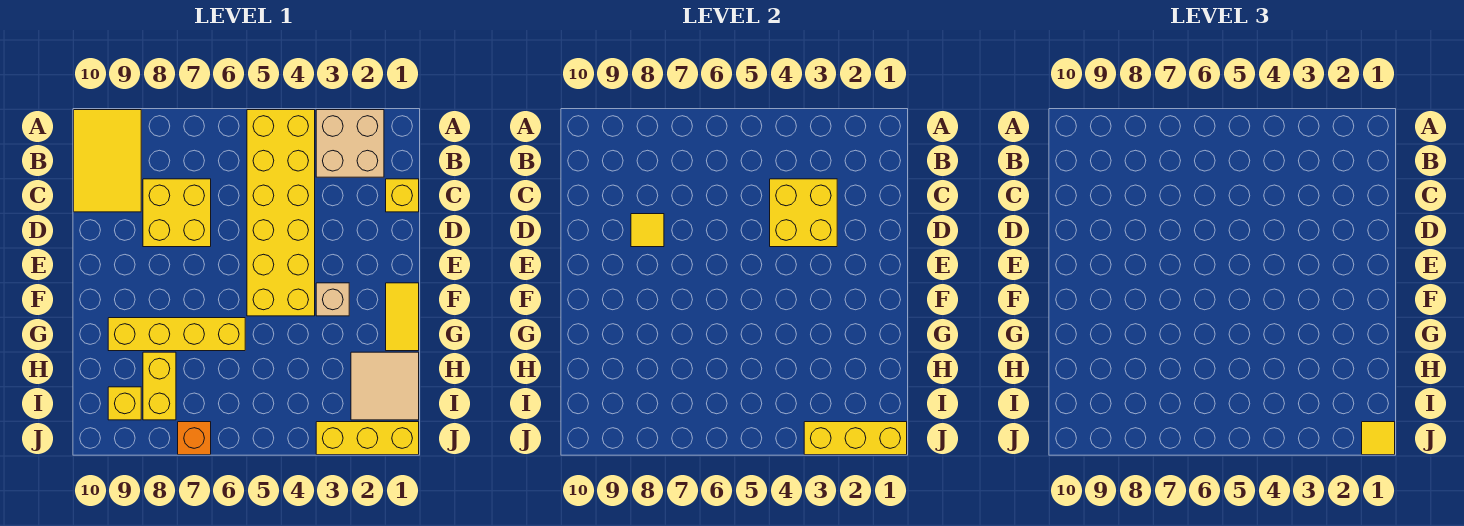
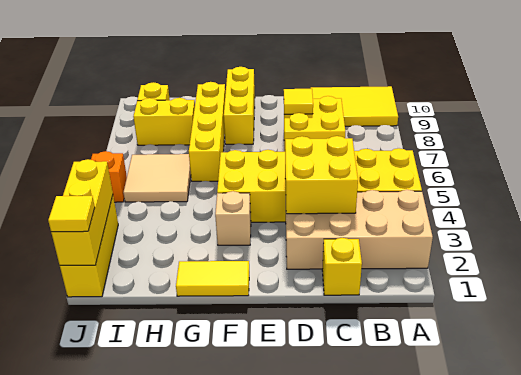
tan brick A2:B3 level 1 -> tan brick A2:D3 level 1
none -> yellow brick F8:F10 level 1
tan tile H1:I2 level 1 -> tan tile H5:I6 level 1
orange brick J7 level 1 -> orange brick J5 level 1

